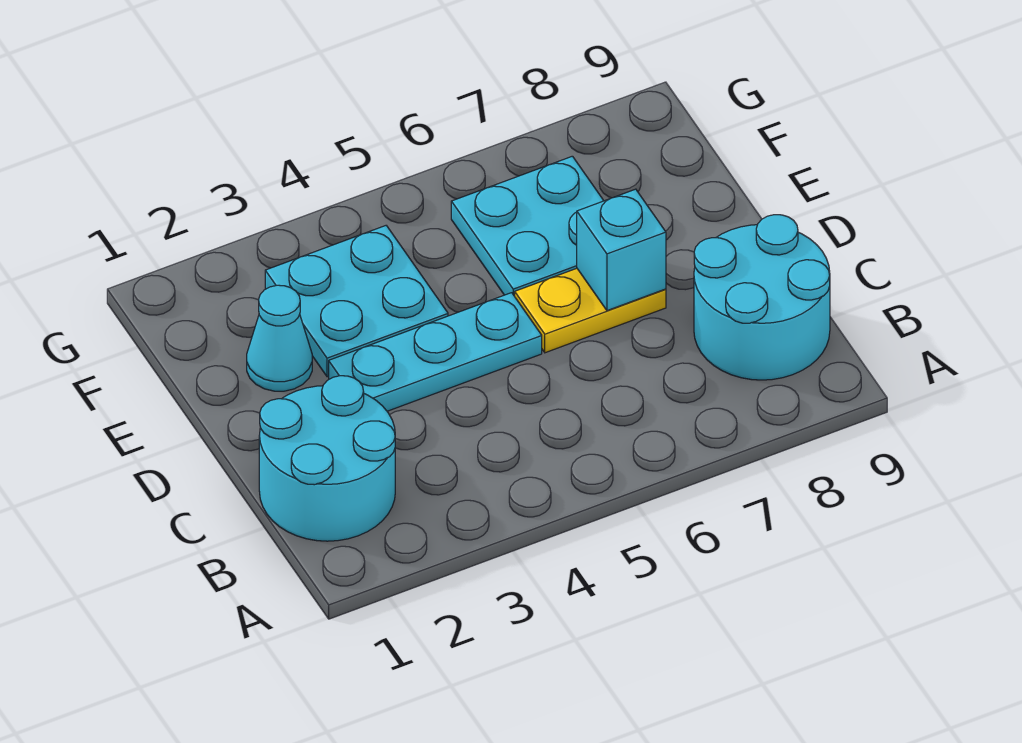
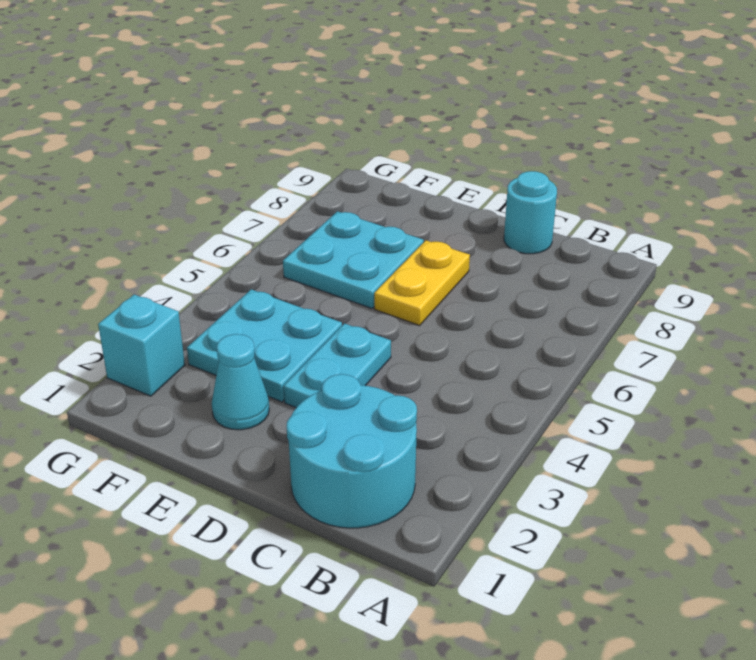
cyan round brick B8:C9 level 1 -> cyan round brick C9 level 1
cyan plate D3:D5 level 1 -> cyan plate D3:D4 level 1
cyan brick D7 level 2 -> cyan brick G2 level 1

